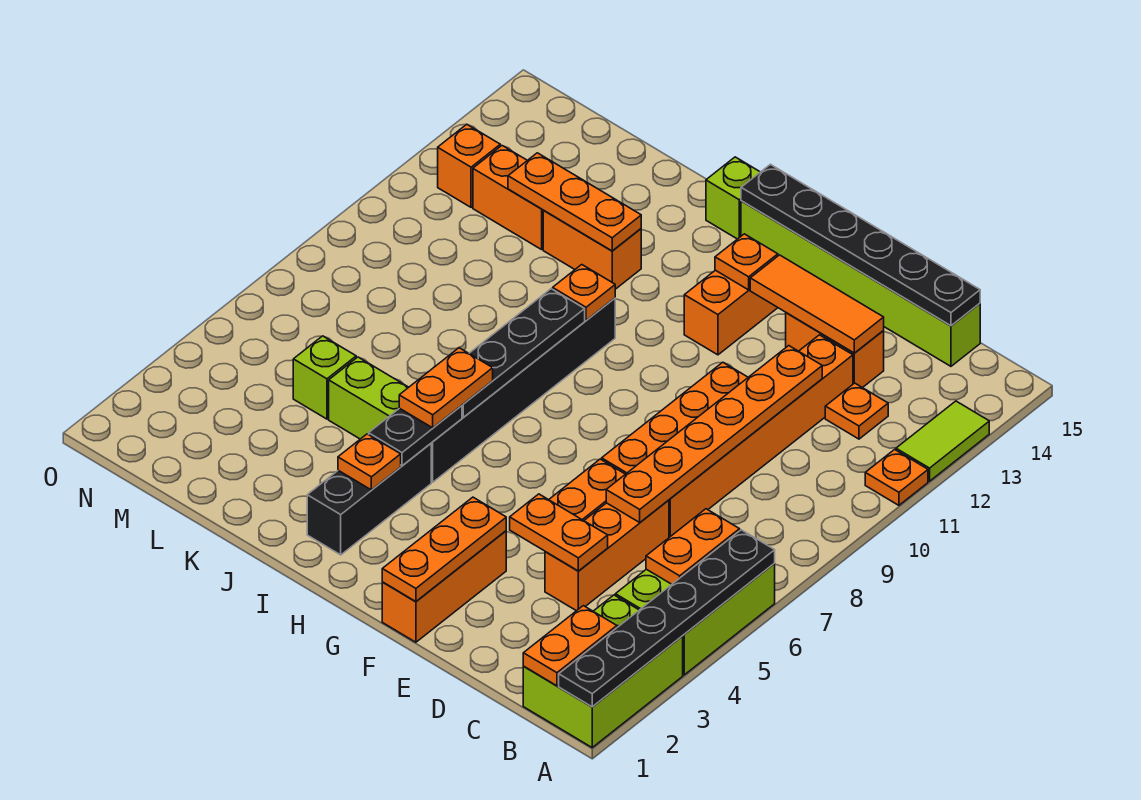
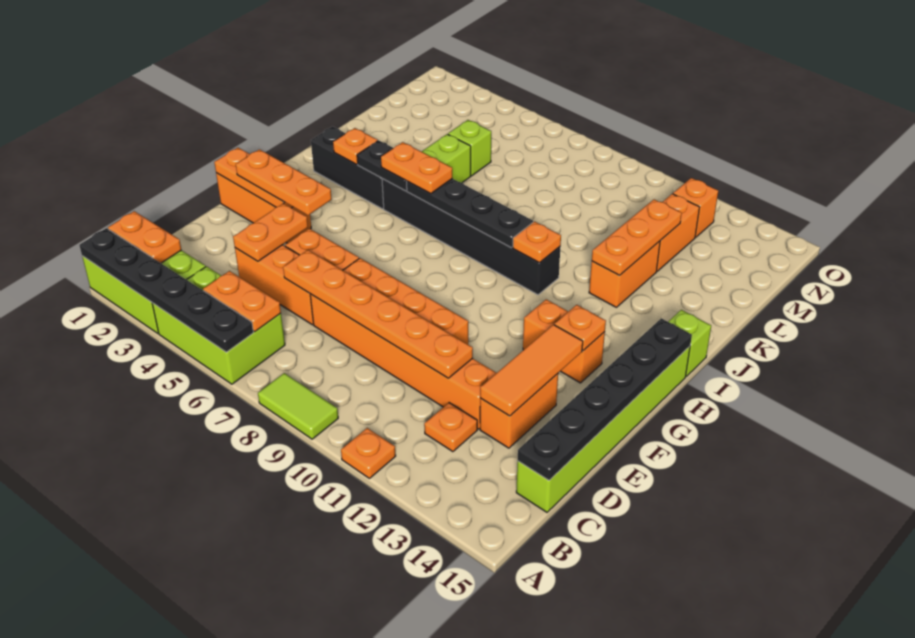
lime tile A12:A13 level 1 -> lime tile A8:A9 level 1
none -> orange plate F2:F4 level 3

